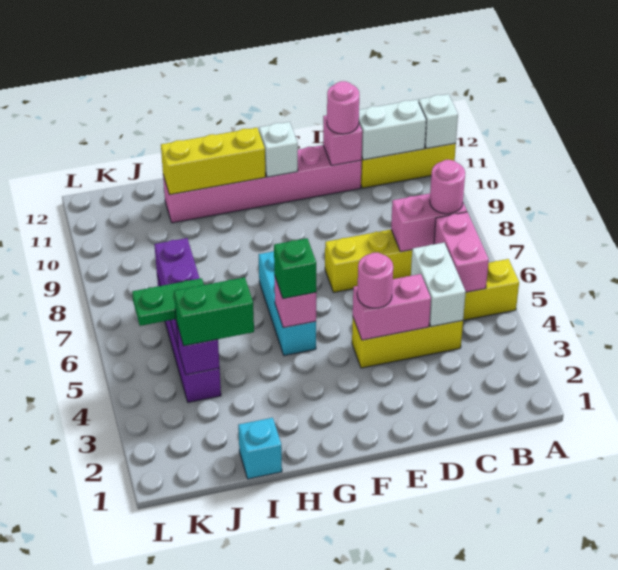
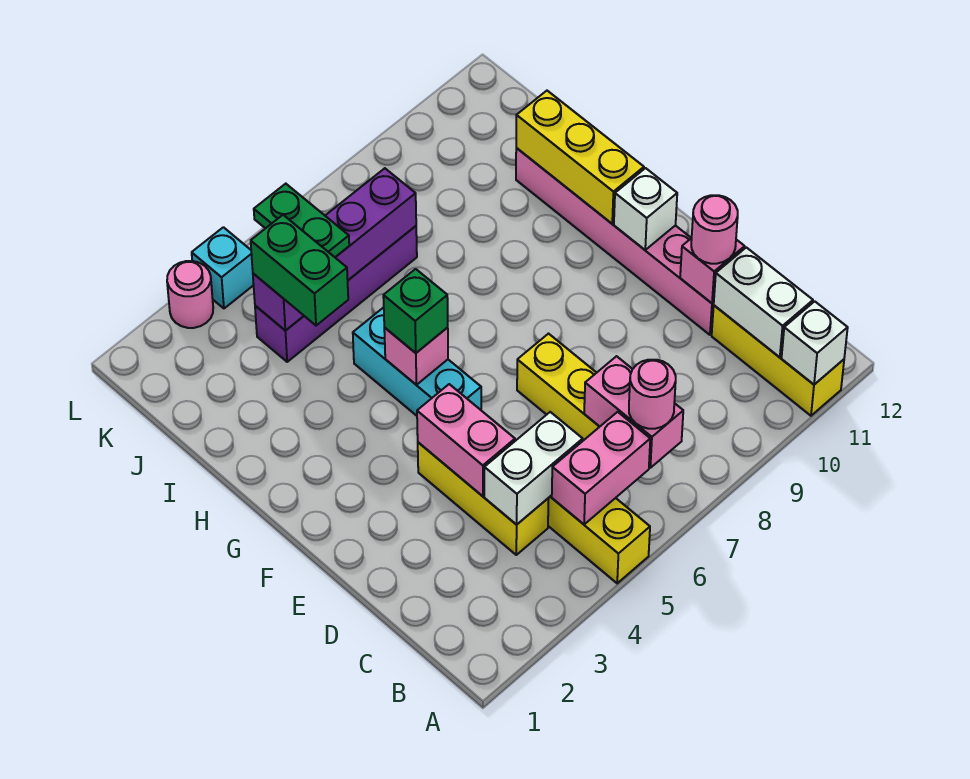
pink round brick E4 level 3 -> pink round brick L3 level 1
cyan brick G5:G7 level 1 -> cyan brick F5:H5 level 1
cyan brick I1 level 1 -> cyan brick L4 level 1

